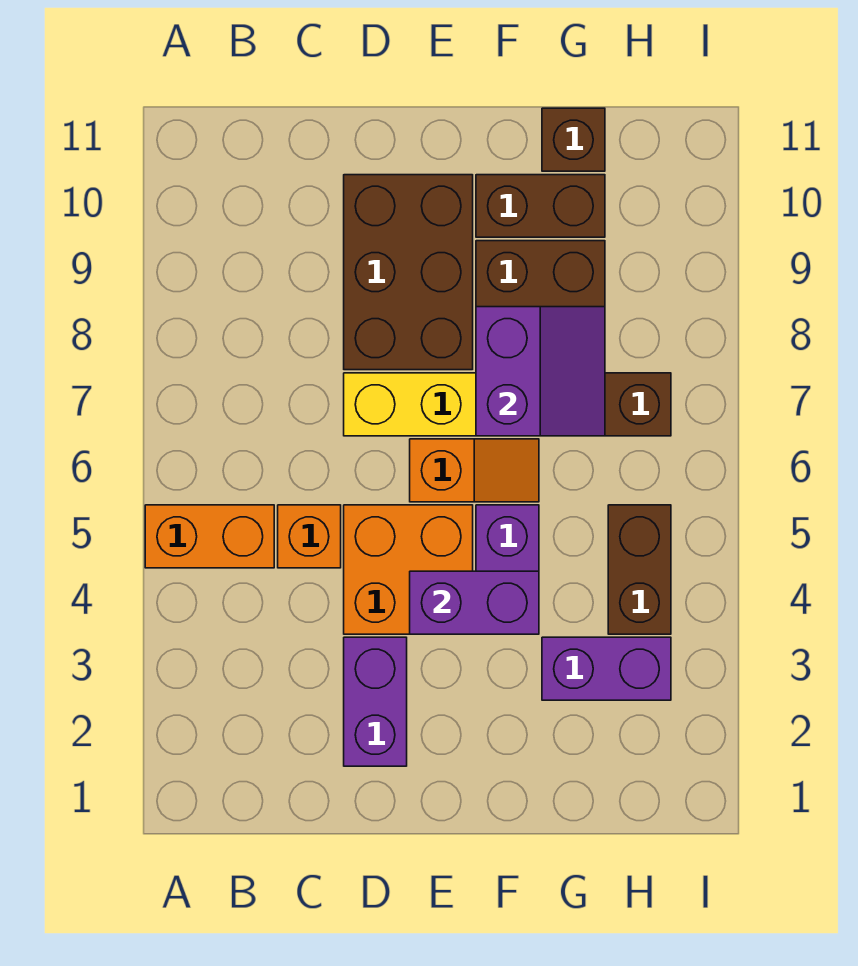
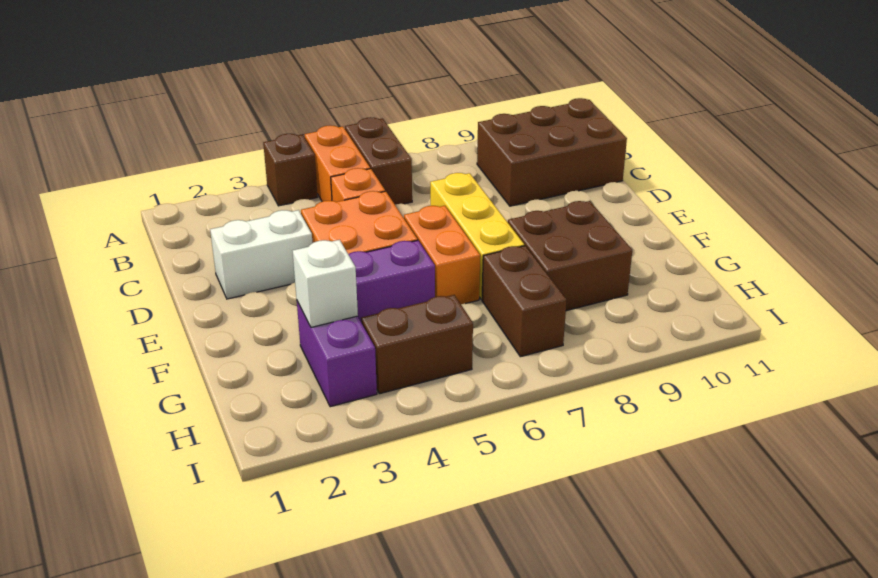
purple brick D2:D3 level 1 -> white brick D2:D3 level 1
brown brick D8:E10 level 1 -> brown brick B9:C11 level 1
purple brick E4:F4 level 2 -> none
orange slope E6:F6 level 1 top E -> orange brick E6:F6 level 1
purple slope F7:G8 level 2 top F -> none
brown brick F10:G10 level 1 -> brown brick A6:B6 level 1
none -> white brick G3 level 2
brown brick G11 level 1 -> brown brick A4 level 1

